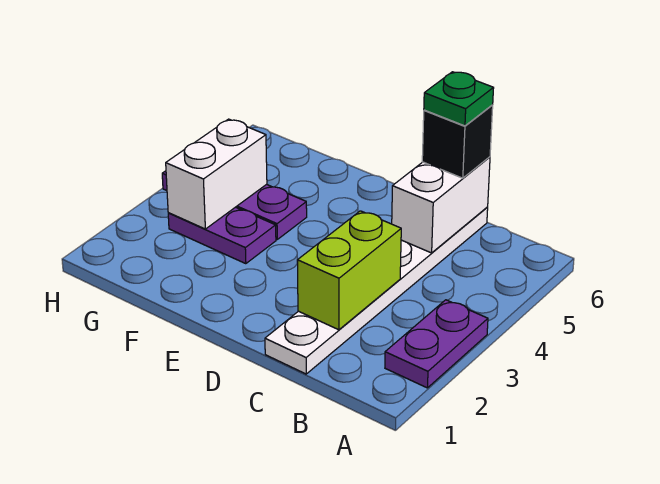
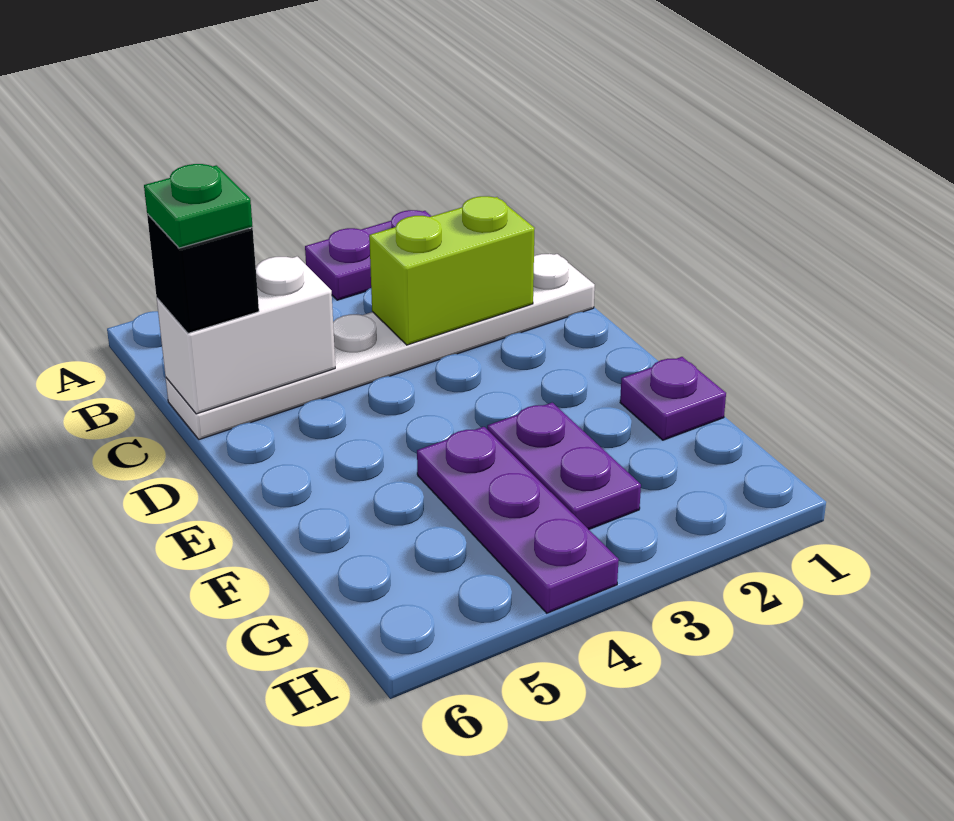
none -> purple plate F1 level 1
white brick G3:G4 level 2 -> none

